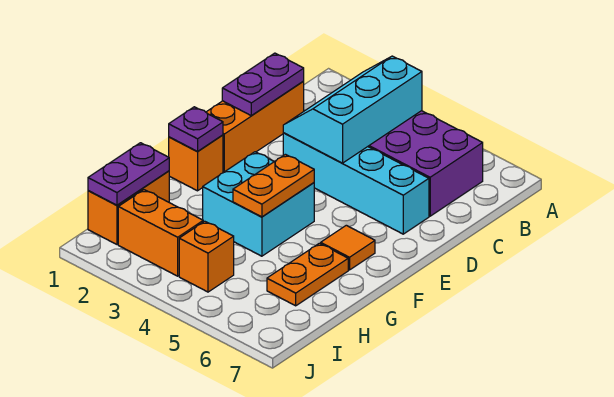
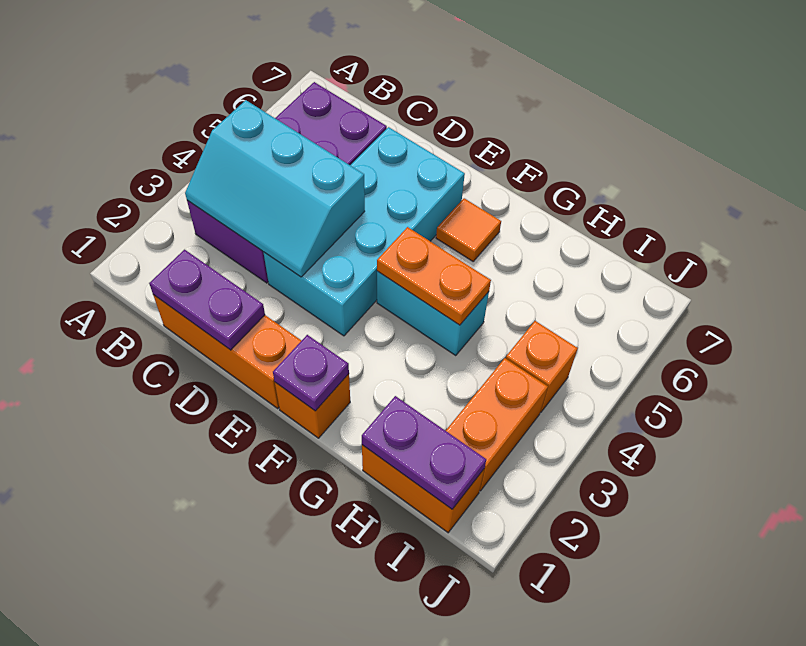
cyan brick D3:D6 level 1 -> cyan brick D3:E6 level 1
cyan brick F3:G4 level 1 -> cyan brick F4:G4 level 1
orange plate G6:H6 level 1 -> none

